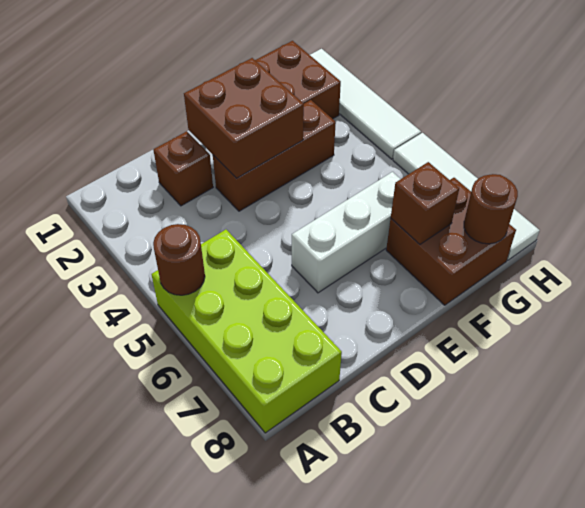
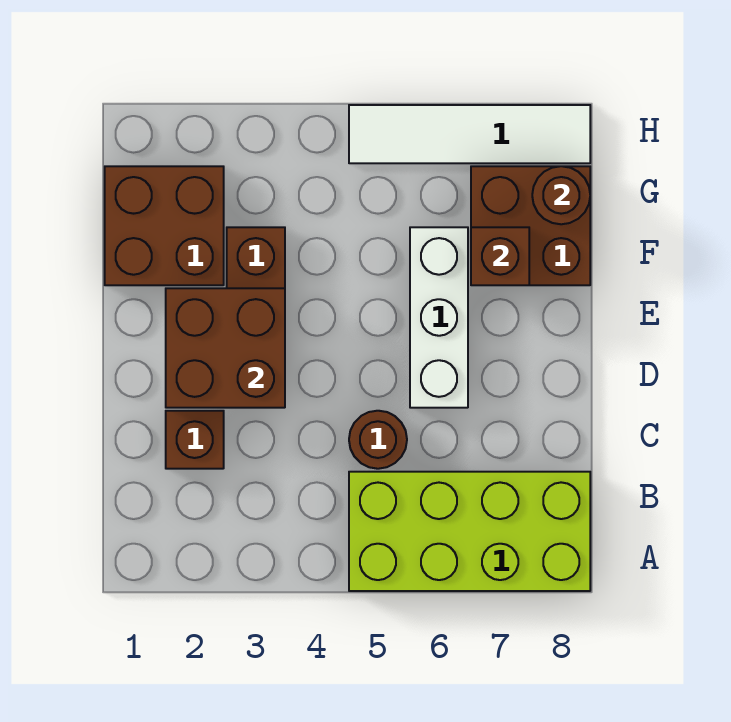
brown round brick A5 level 2 -> brown round brick C5 level 1
white tile H1:H4 level 1 -> none

